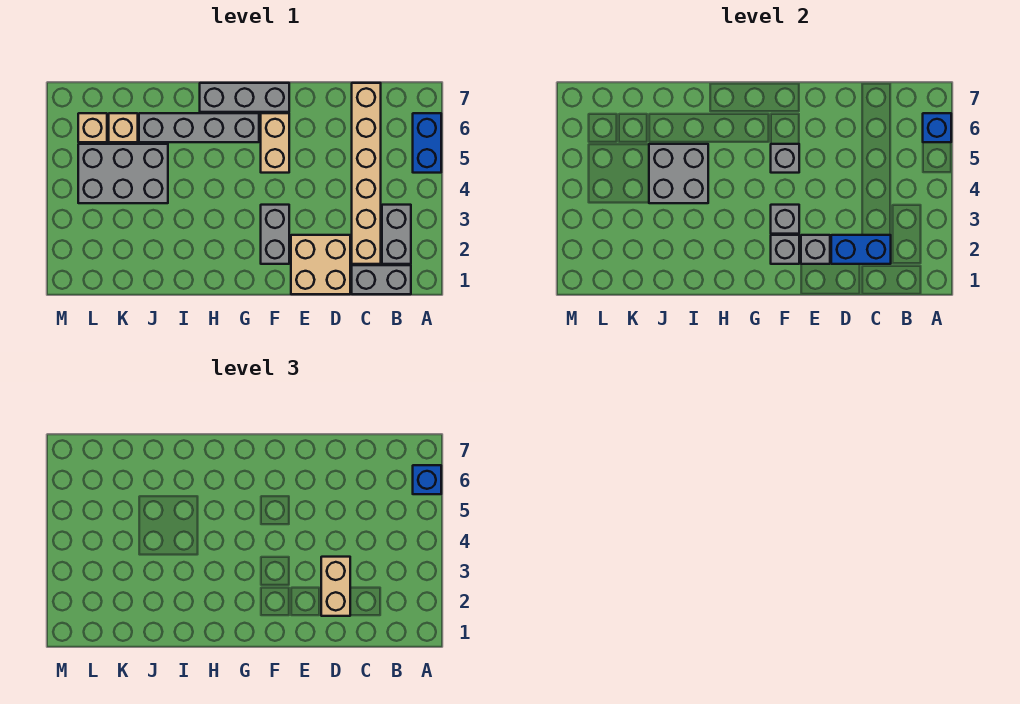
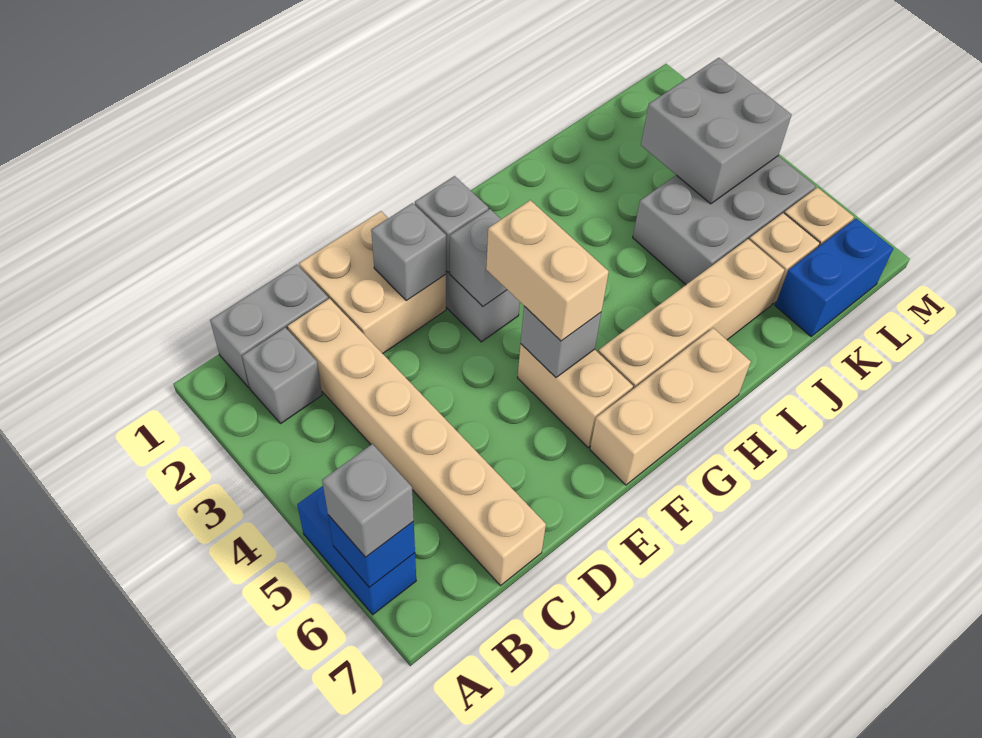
blue brick A6 level 3 -> grey brick A6 level 3
grey brick B2:B3 level 1 -> grey brick B2 level 1
blue brick C2:D2 level 2 -> blue brick K7:L7 level 1
tan brick D2:D3 level 3 -> tan brick F4:F5 level 3
grey brick F7:H7 level 1 -> tan brick F7:H7 level 1
grey brick G6:J6 level 1 -> tan brick G6:J6 level 1
grey brick I4:J5 level 2 -> grey brick K3:L4 level 2

